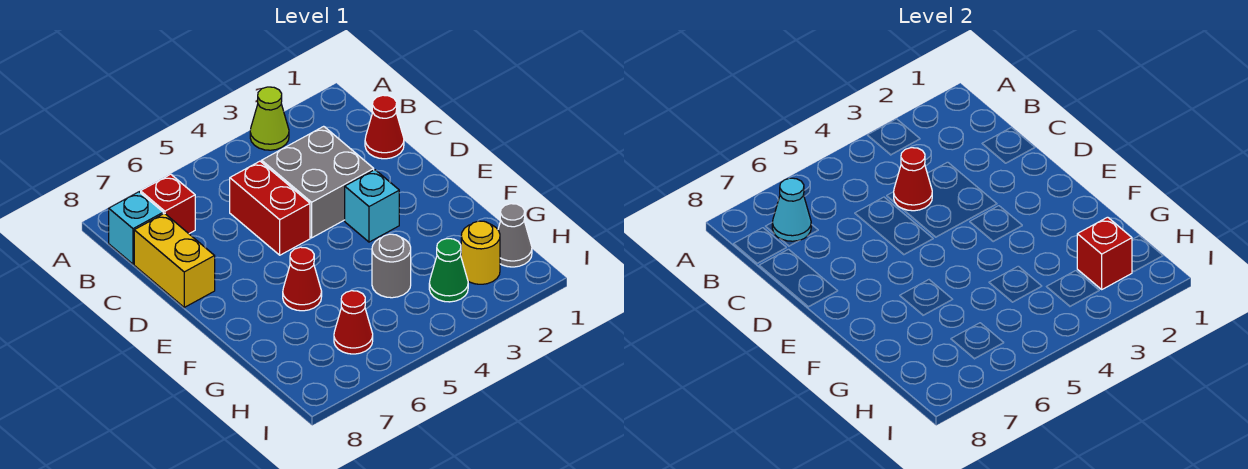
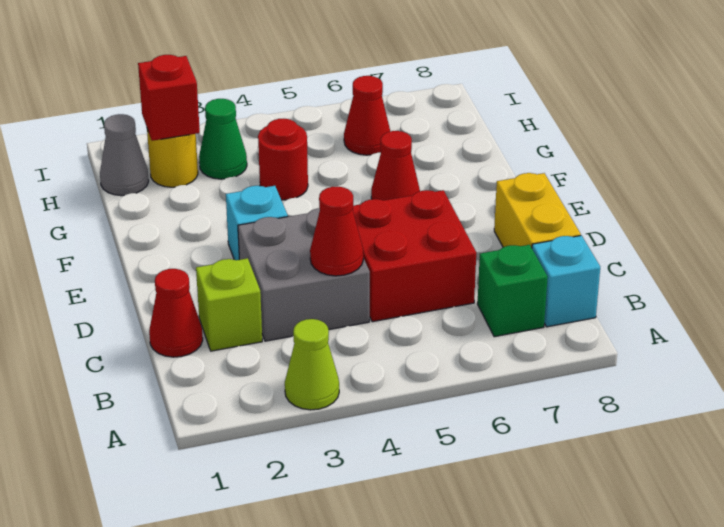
red brick B7 level 1 -> green brick B7 level 1
cyan cone B7 level 2 -> none
none -> lime brick C2 level 1
red brick C5:D5 level 1 -> red brick C5:D6 level 1
grey round brick G4 level 1 -> red round brick G4 level 1

